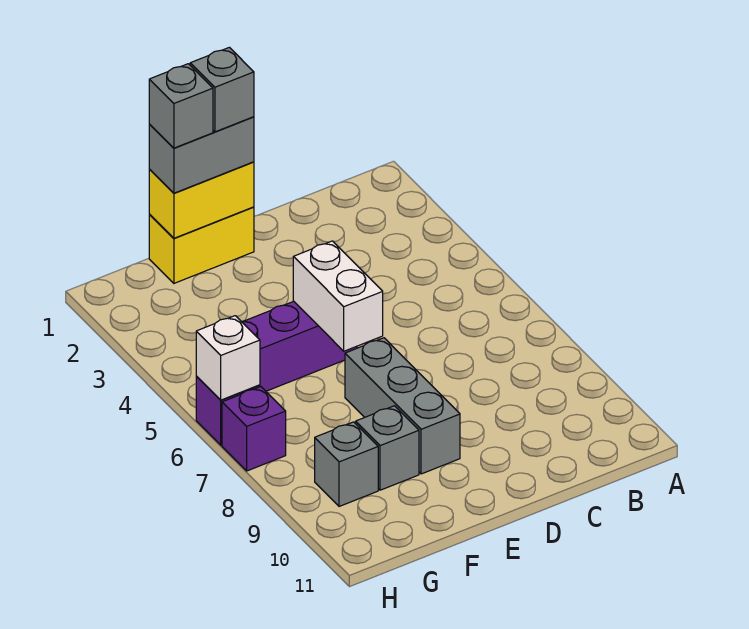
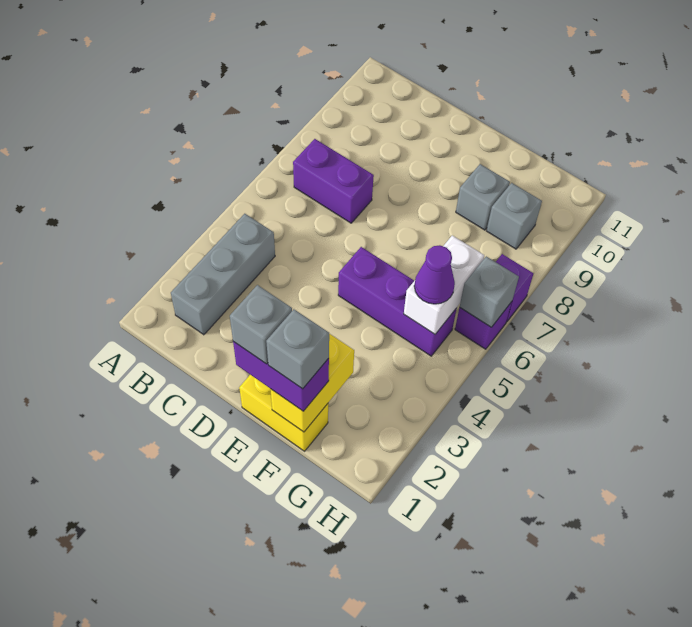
none -> purple brick B7:C7 level 1
yellow brick E1:F1 level 2 -> yellow brick F1:F2 level 2
grey brick E1:F1 level 3 -> purple brick E1:F1 level 3
white brick E5:E6 level 2 -> white brick G5:G6 level 2
grey brick E7:E9 level 1 -> grey brick B2:B4 level 1
none -> purple cone G5 level 3
white brick H6 level 2 -> grey brick H6 level 2

